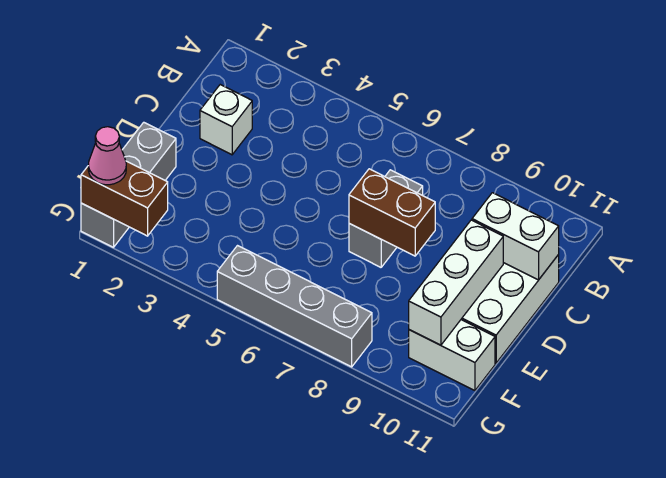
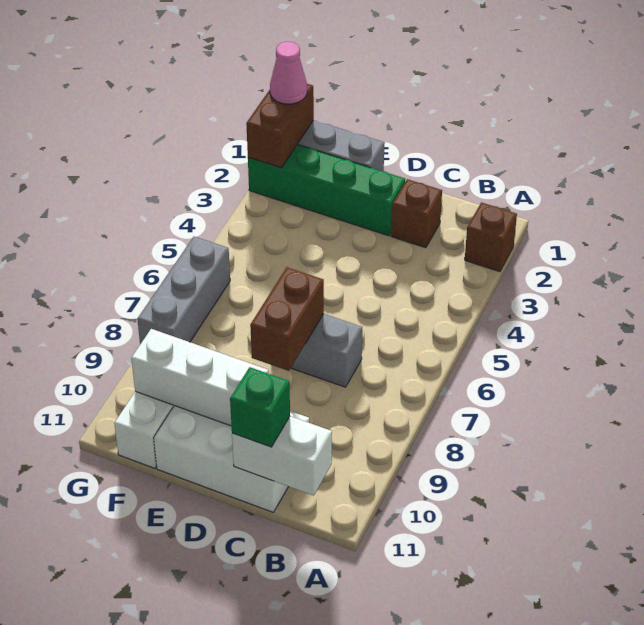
none -> brown brick A2 level 1
white brick C2 level 1 -> brown brick C2 level 1
white brick C10:C11 level 2 -> white brick B11:C11 level 2
none -> green brick C11 level 3
none -> green brick D2:G2 level 1
grey brick G5:G8 level 1 -> grey brick G6:G8 level 1

